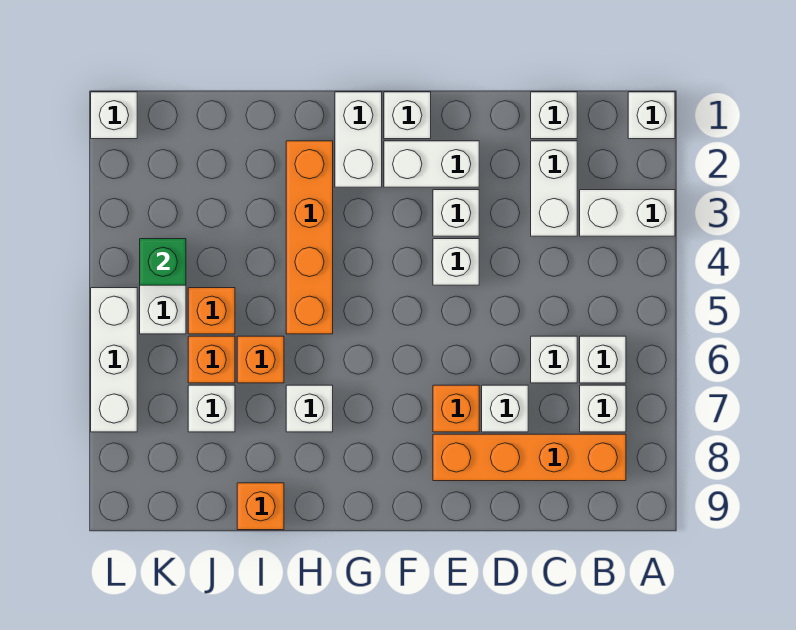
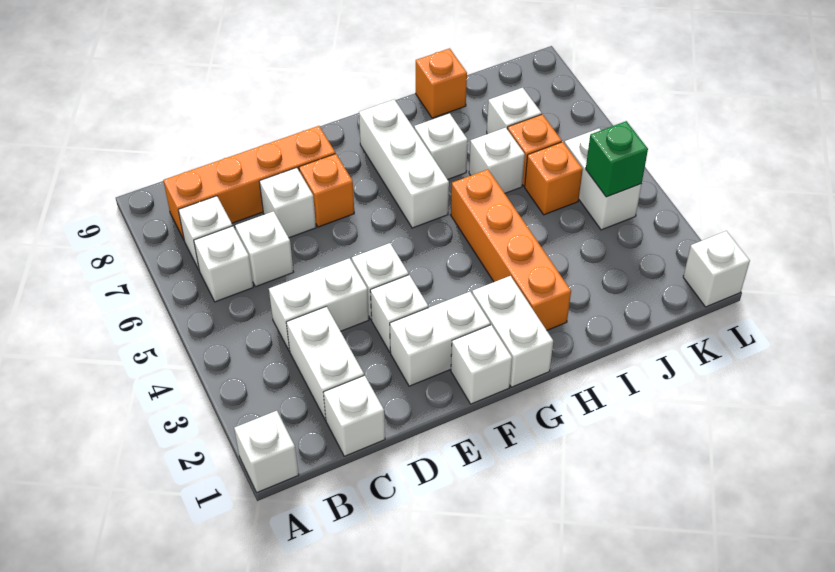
white brick A3:B3 level 1 -> white brick C4:D4 level 1
orange brick I6 level 1 -> white brick I6 level 1
white brick L5:L7 level 1 -> white brick G6:G8 level 1

